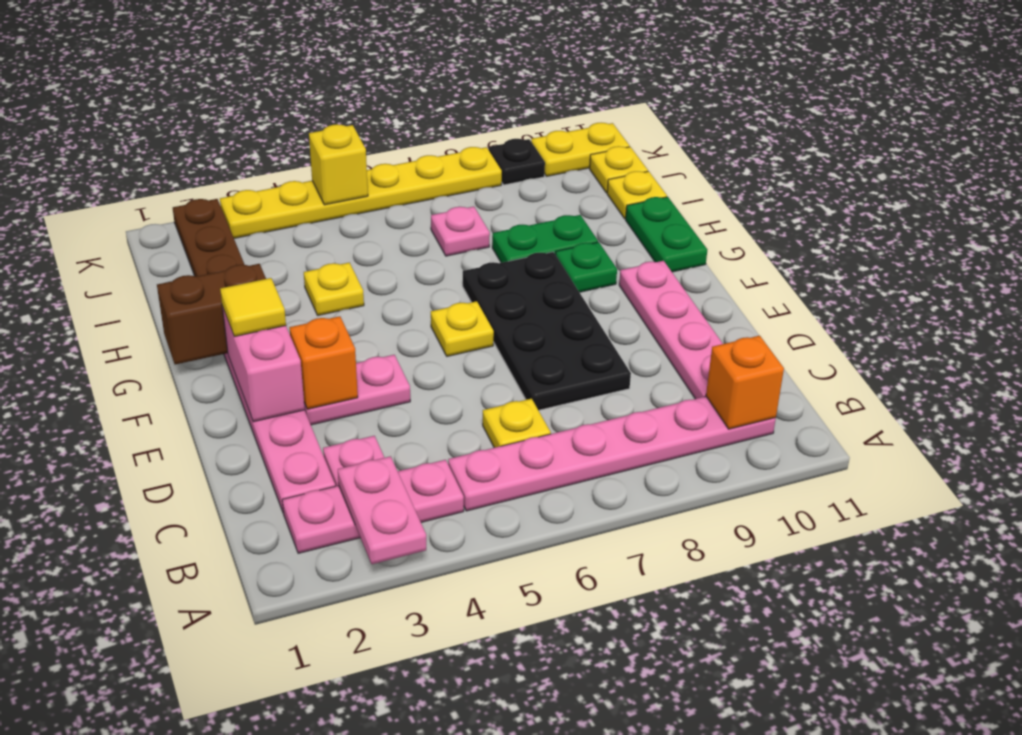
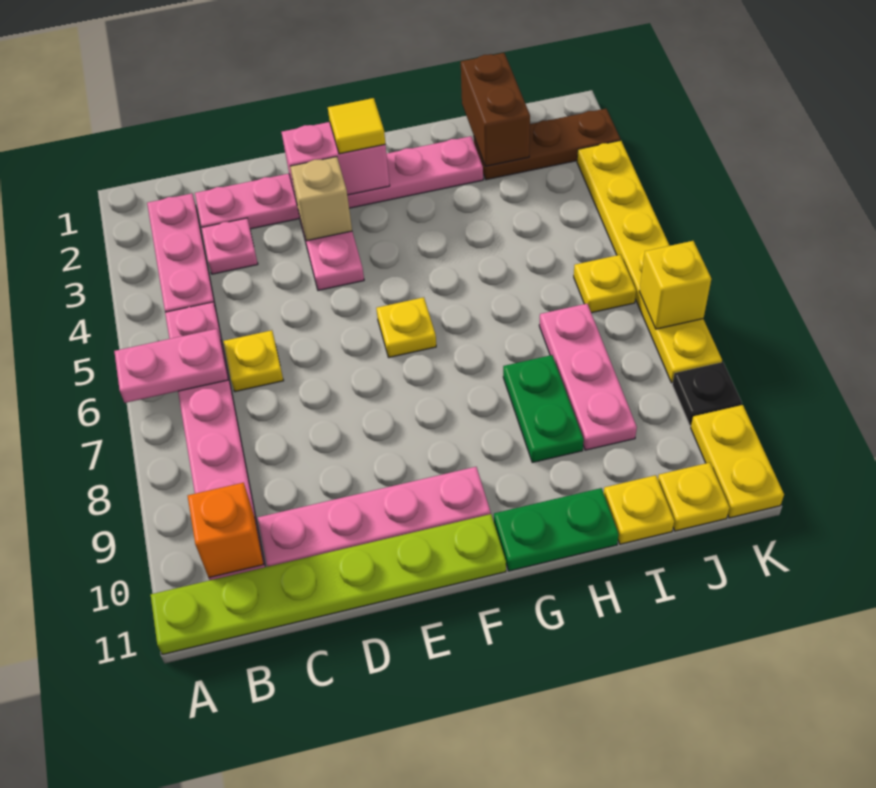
pink plate A3:B3 level 2 -> pink plate A6:B6 level 2
none -> lime plate A11:F11 level 1
black plate D7:G8 level 1 -> none
orange brick E3 level 2 -> tan brick E3 level 2
brown brick G1:G2 level 2 -> brown brick I1:I2 level 2
green plate G9 level 1 -> none
yellow plate H4 level 1 -> yellow plate J6 level 1
pink plate I7 level 1 -> pink plate I7:I9 level 1
yellow brick K5 level 2 -> yellow brick K7 level 2

